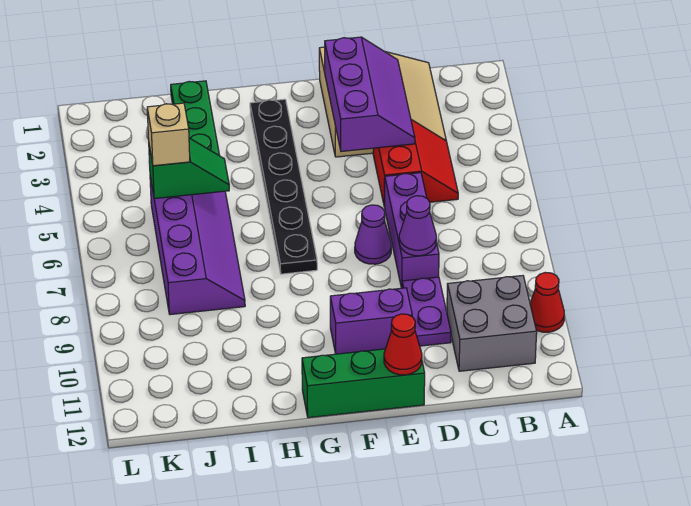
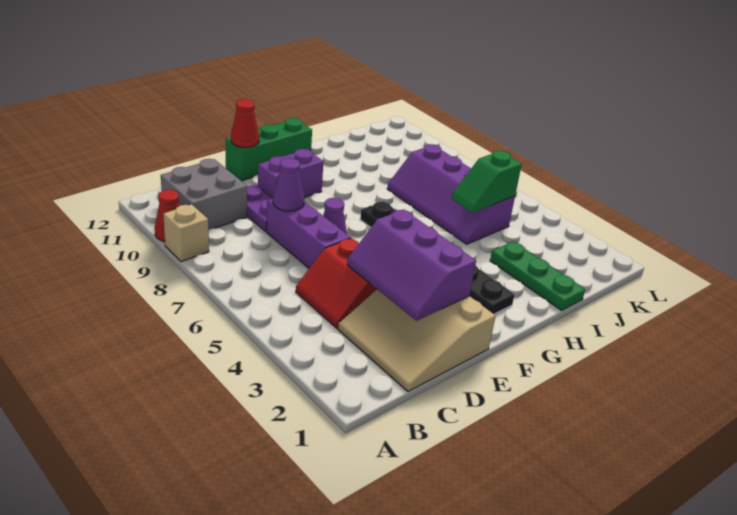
tan brick J5 level 3 -> tan brick A9 level 1

